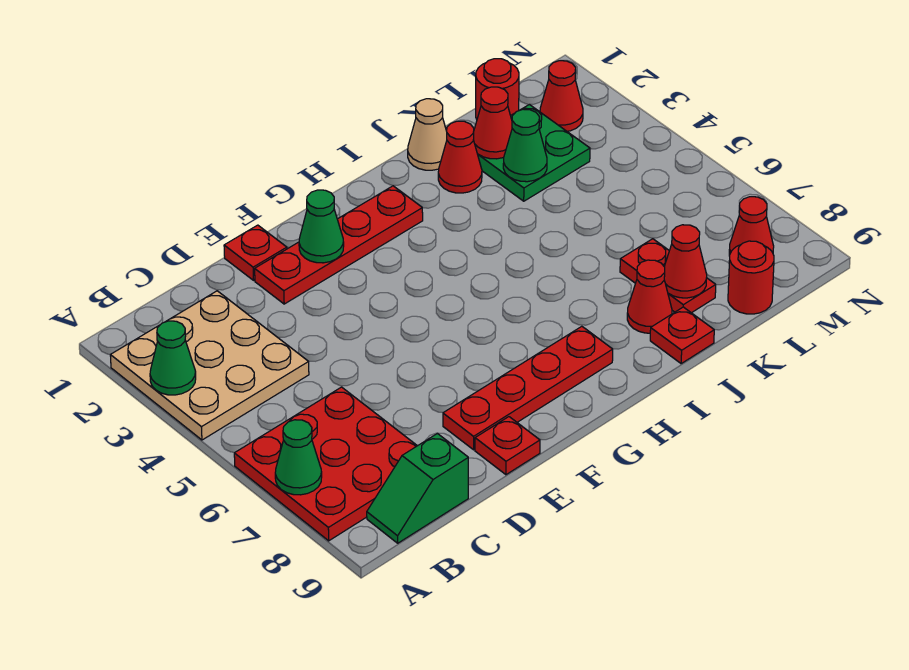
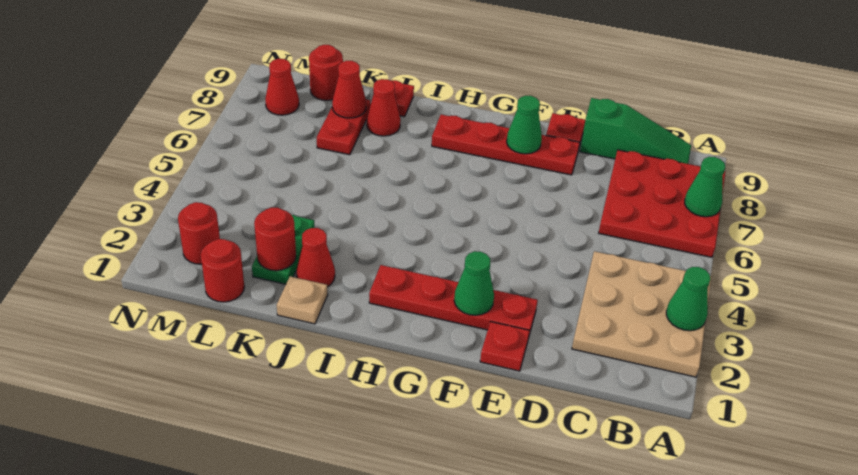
green slope B9:C9 level 1 top C -> green slope B9:D9 level 1 top D
tan cone J1 level 1 -> tan plate J1 level 1
green plate K2:L3 level 1 -> green plate K2:K3 level 1
red cone K2 level 2 -> red round brick K2 level 2
green cone K3 level 2 -> green cone F8 level 2
red cone M2 level 1 -> red round brick M2 level 1

